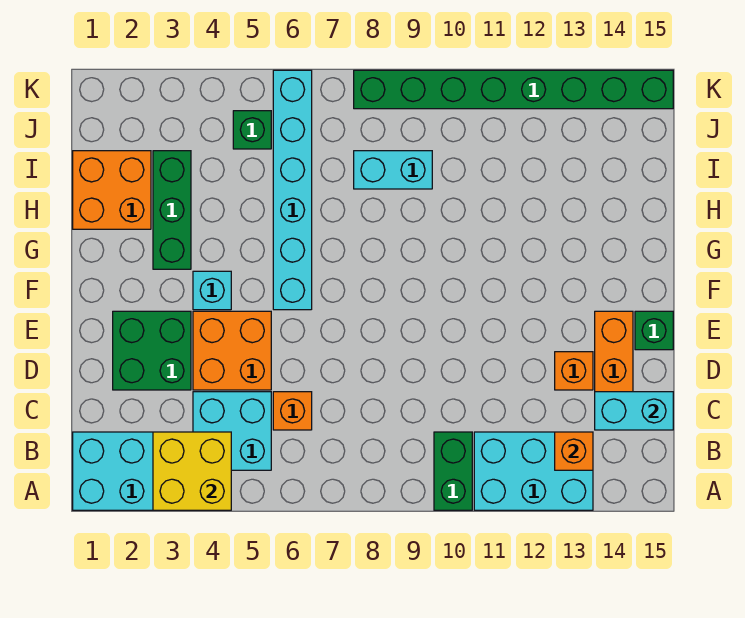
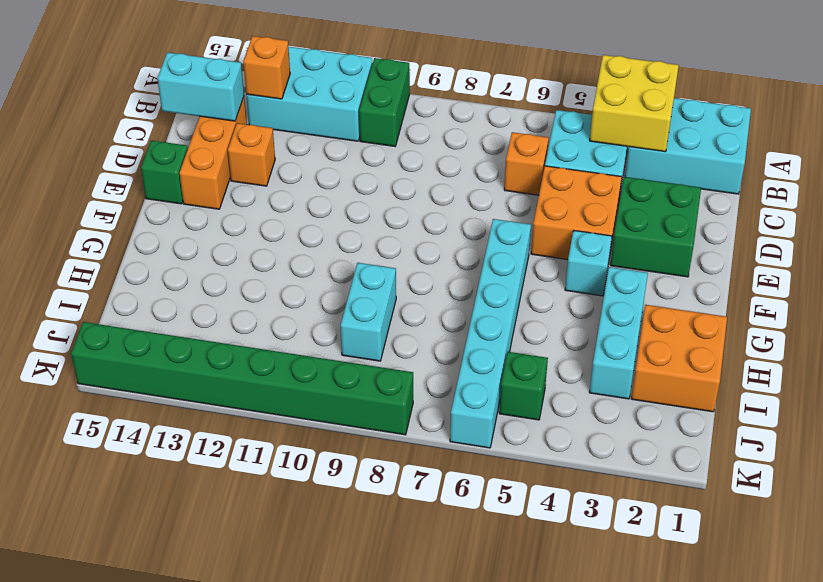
green brick G3:I3 level 1 -> cyan brick G3:I3 level 1
cyan brick I8:I9 level 1 -> cyan brick H9:I9 level 1

